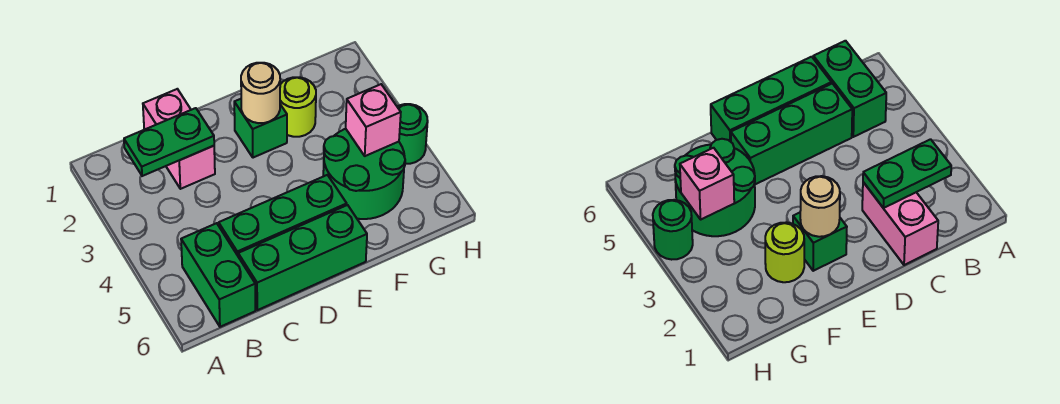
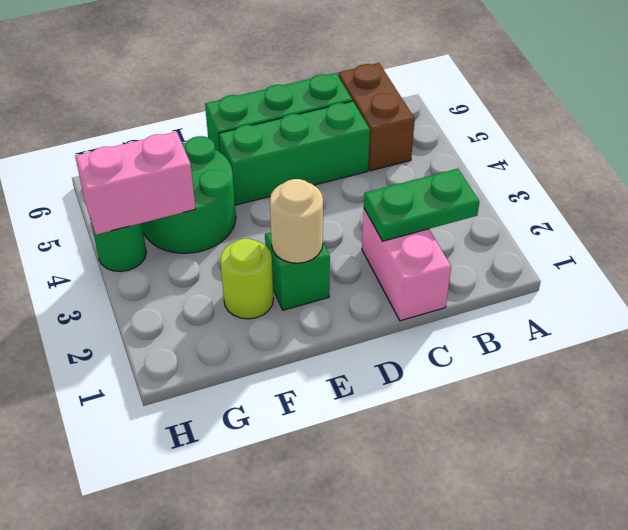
green brick B5:B6 level 1 -> brown brick B5:B6 level 1
pink brick G4 level 2 -> pink brick G4:H4 level 2

